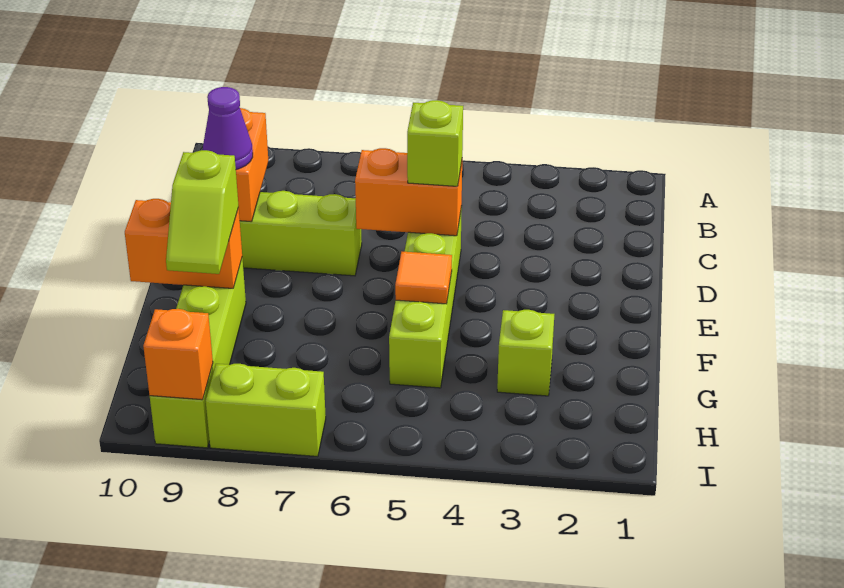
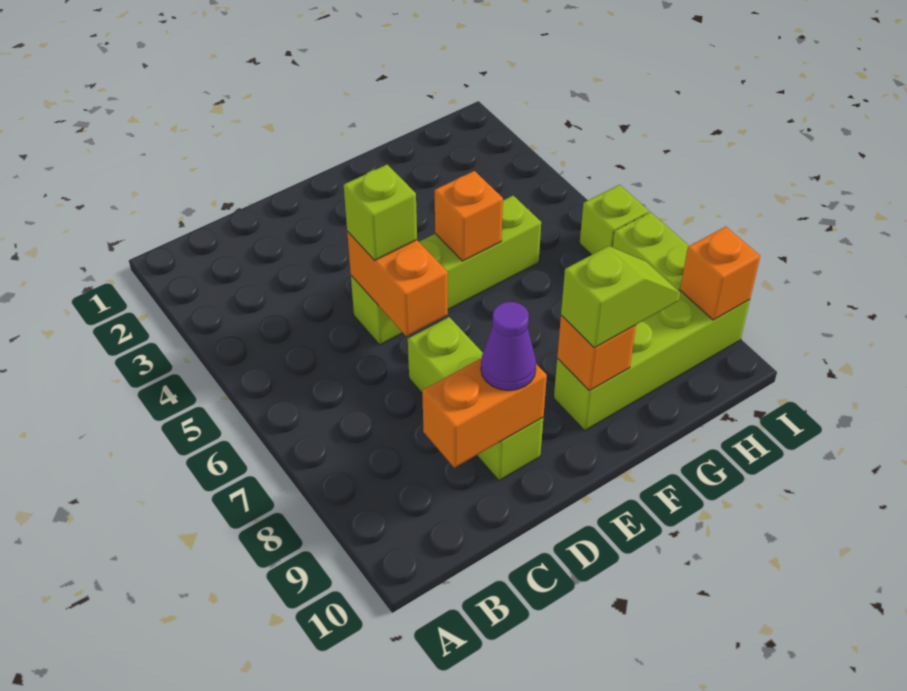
orange tile F5 level 2 -> orange brick F5 level 2
orange brick F9:F10 level 2 -> orange brick F9 level 2
lime brick G3 level 1 -> lime brick I6 level 1

